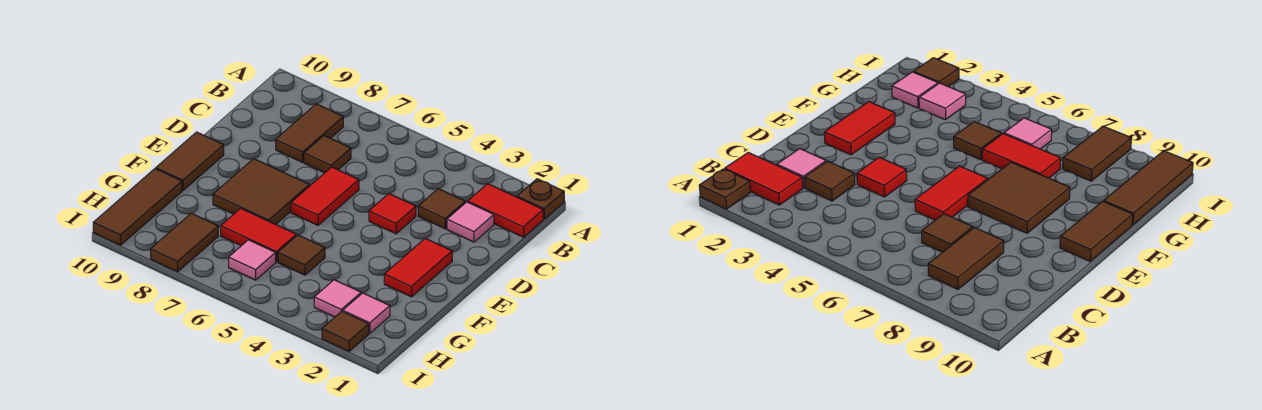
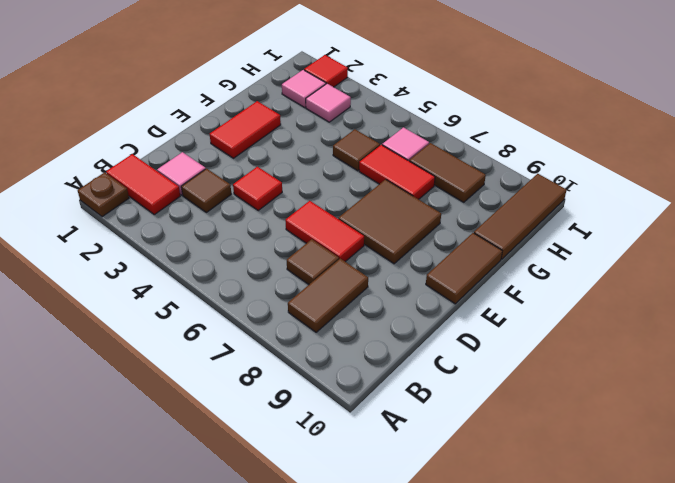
red tile D6:E6 level 1 -> red tile D6:D7 level 1
brown tile H8:I8 level 1 -> brown tile H7:H8 level 1
brown tile I2 level 1 -> red tile I2 level 1

